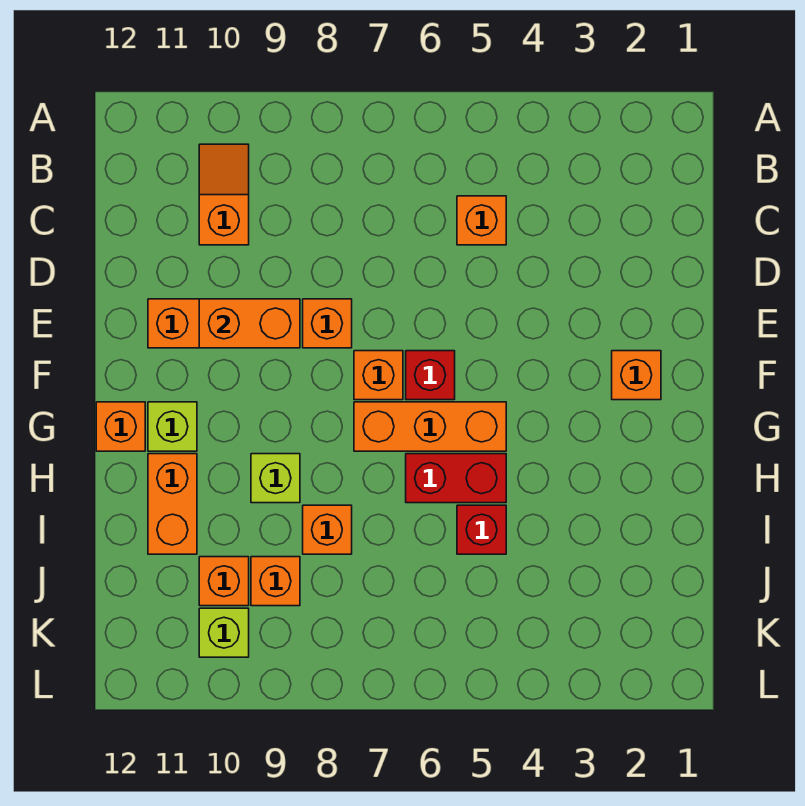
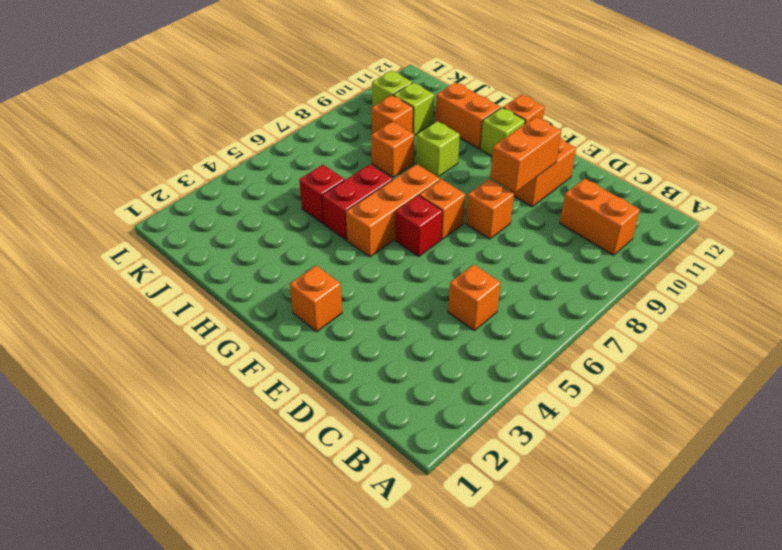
orange slope B10:C10 level 1 top C -> orange brick B10:C10 level 1
orange brick J10 level 1 -> lime brick J10 level 1

